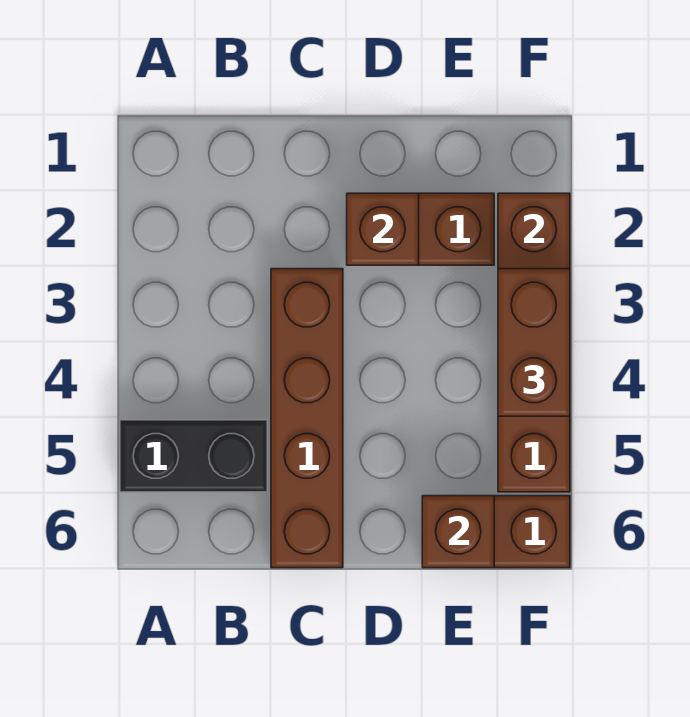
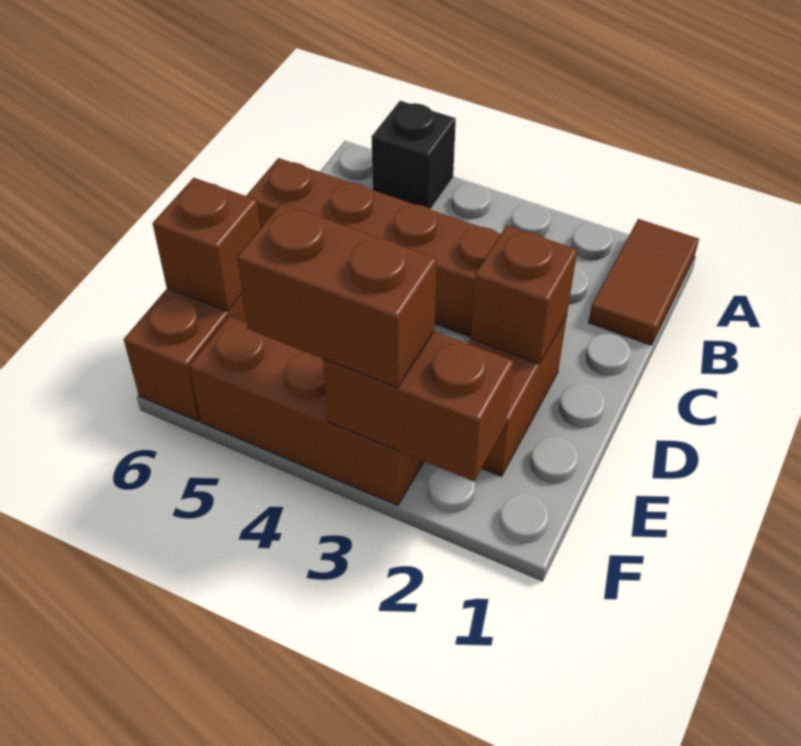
none -> brown tile A1:B1 level 1
black brick A5:B5 level 1 -> black brick A5 level 1

